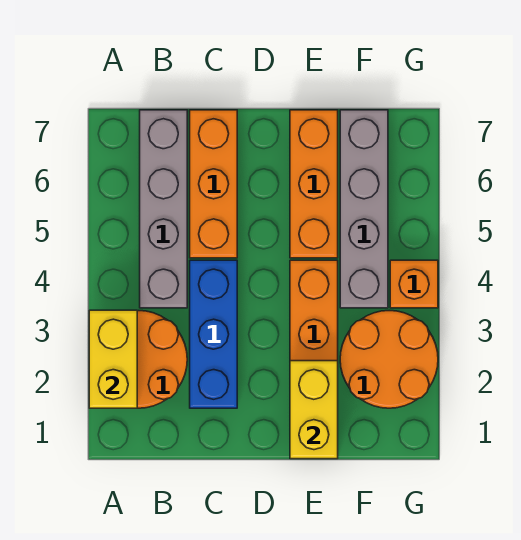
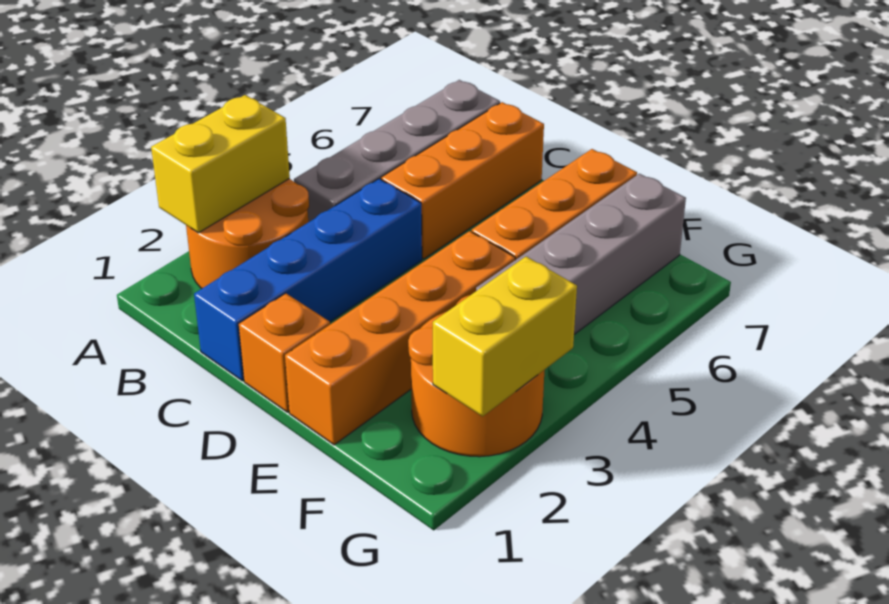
blue brick C2:C4 level 1 -> blue brick C1:C4 level 1
yellow brick E1:E2 level 2 -> yellow brick G2:G3 level 2
orange brick G4 level 1 -> orange brick D1 level 1

